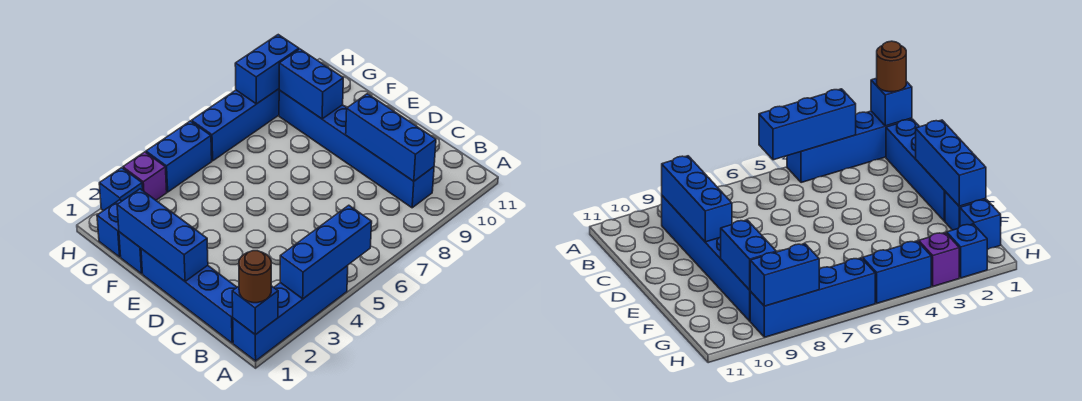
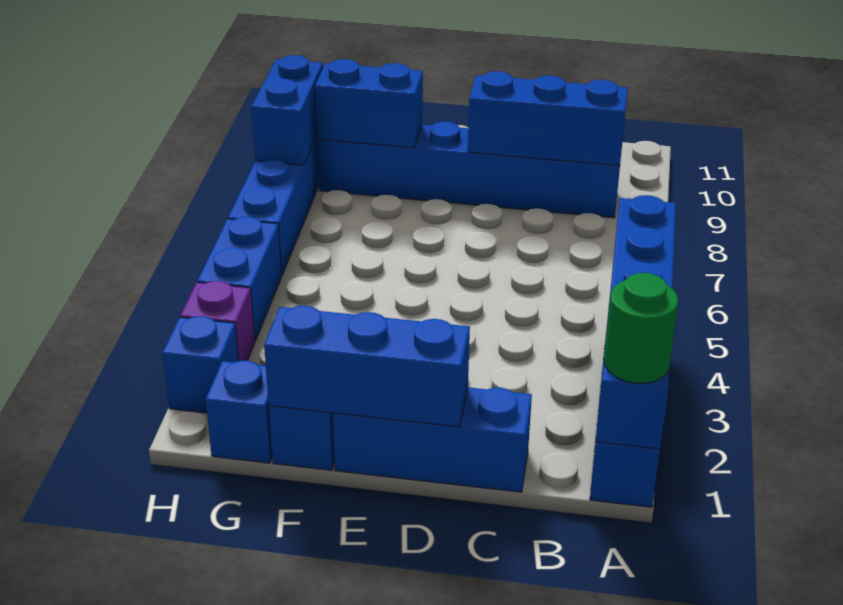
brown round brick A1 level 3 -> green round brick A1 level 3
blue brick B1:E1 level 1 -> blue brick C1:E1 level 1

